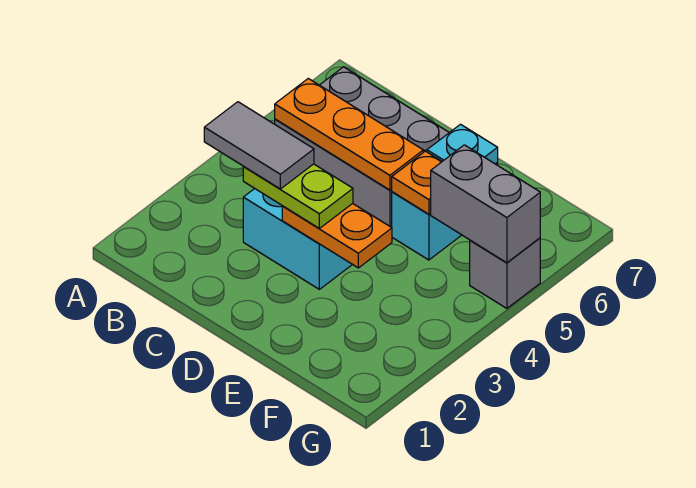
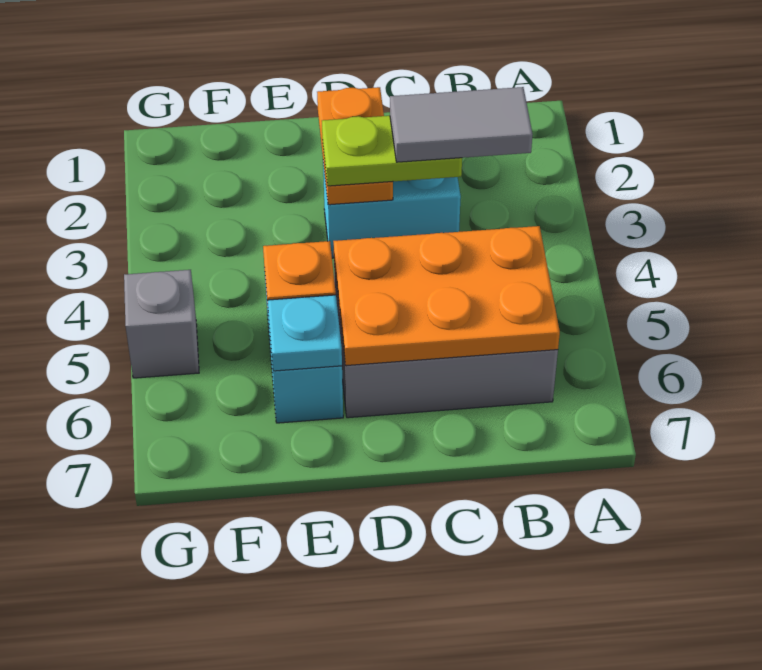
orange plate B5:D5 level 2 -> orange plate B5:D6 level 2
orange plate D3:E3 level 2 -> orange plate D2:D3 level 2
grey brick F5:G5 level 2 -> none

